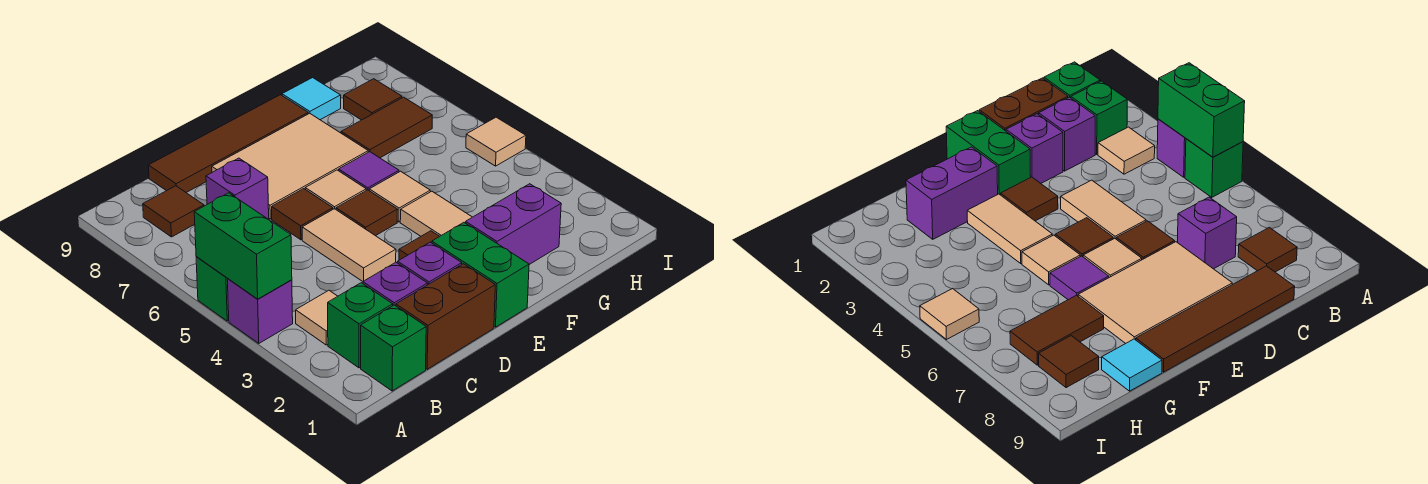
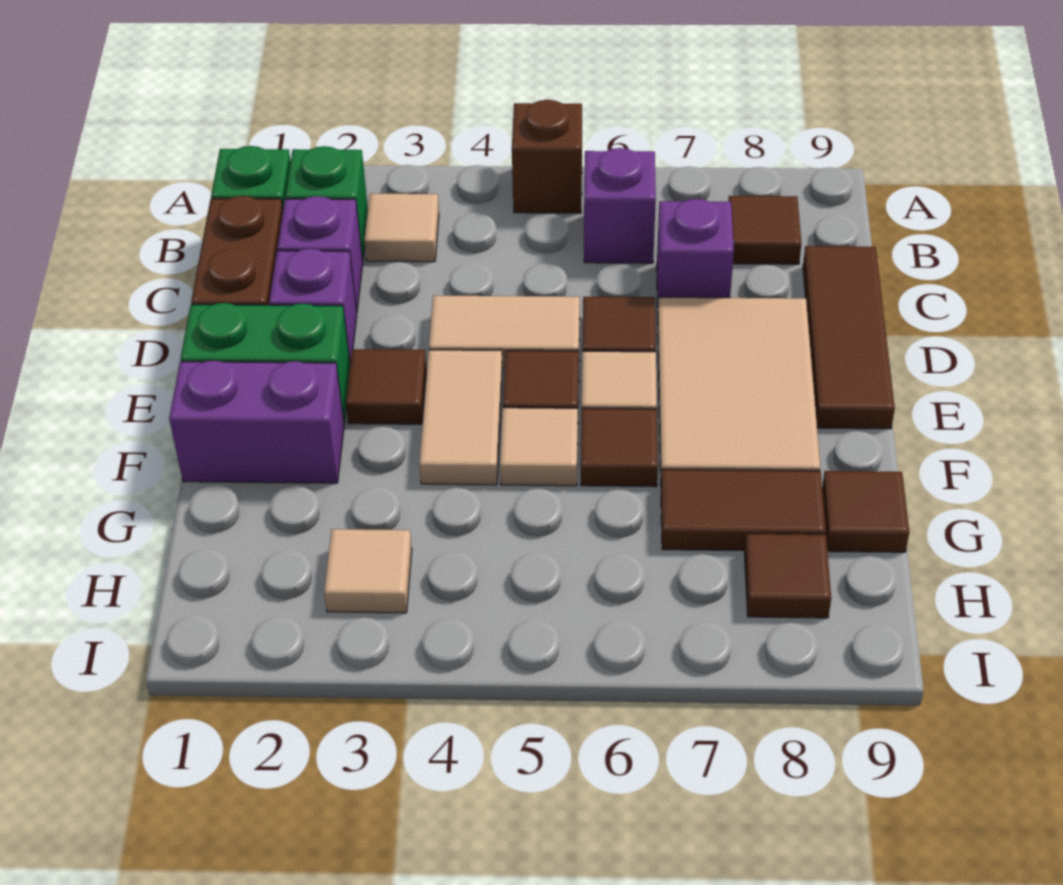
purple brick A4 level 1 -> purple brick B6 level 1
green brick A4:A5 level 2 -> none
green brick A5 level 1 -> brown brick A5 level 1
brown tile C9:F9 level 1 -> brown tile C9:E9 level 1
purple brick F2:G2 level 1 -> purple brick F1:F2 level 1
tan tile F3:F4 level 1 -> tan tile E4:F4 level 1
purple tile F6 level 1 -> brown tile F6 level 1
brown tile G7:H7 level 1 -> brown tile G7:G8 level 1
cyan tile G9 level 1 -> brown tile G9 level 1
tan tile I5 level 1 -> tan tile H3 level 1

